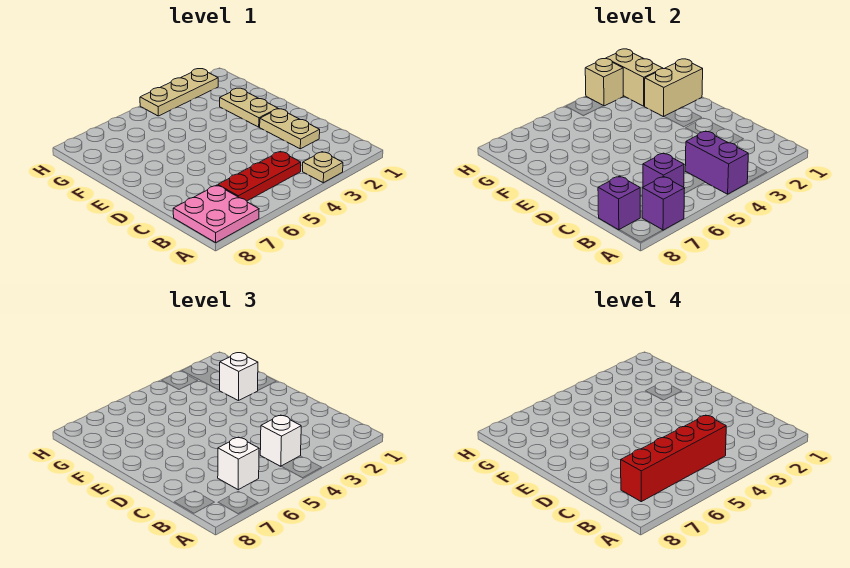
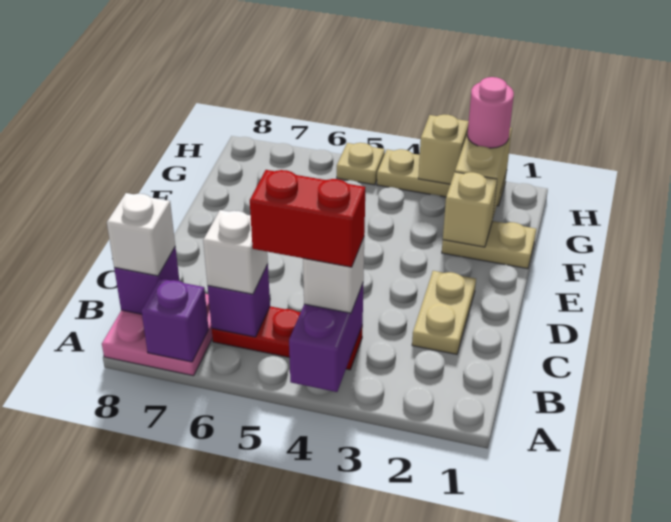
tan plate A3 level 1 -> tan plate H5 level 1
red brick B4:B7 level 4 -> red brick B4:B5 level 4
tan plate E2:F2 level 1 -> tan plate F1:F2 level 1
tan brick F1:F2 level 2 -> tan brick F2 level 2
white brick F2 level 3 -> white brick B8 level 3
none -> pink round brick H2 level 3

